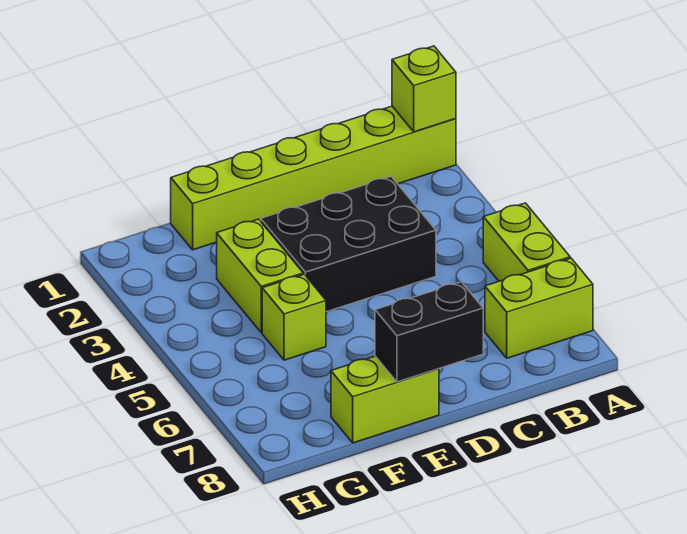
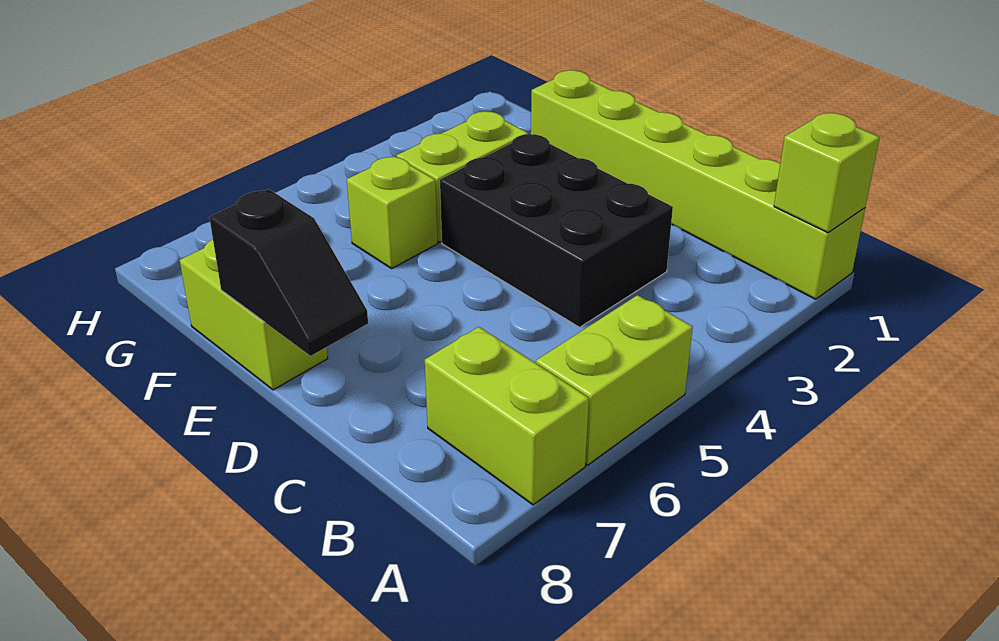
black brick D8:E8 level 2 -> black slope D8:E8 level 2 top E

